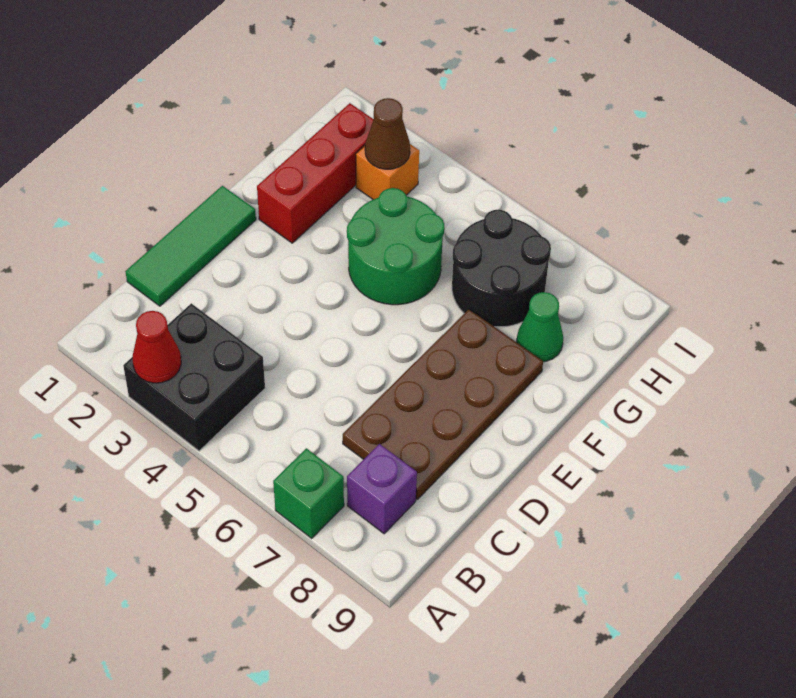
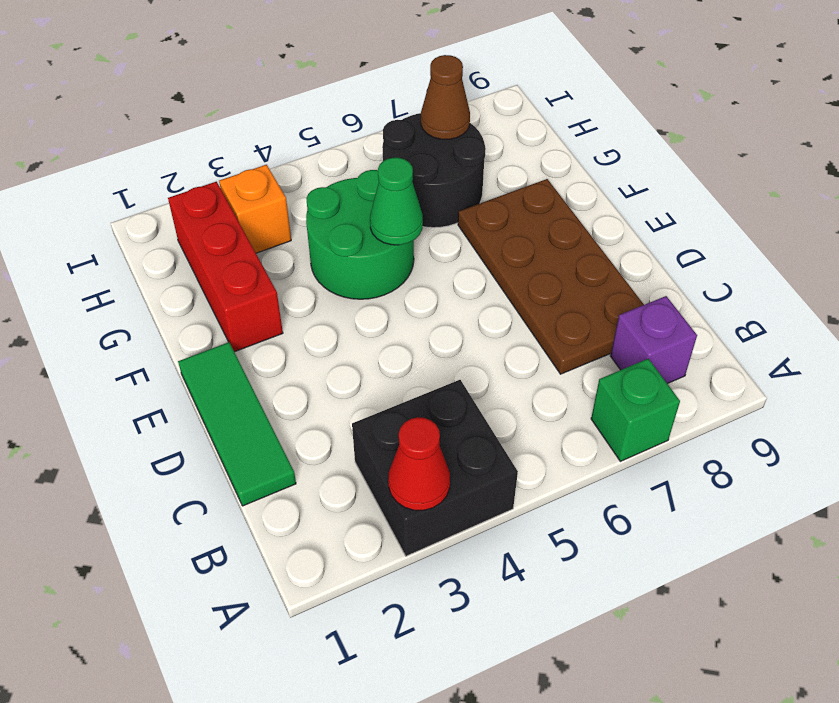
green cone G8 level 1 -> green cone F5 level 2
brown cone H3 level 2 -> brown cone H7 level 2

